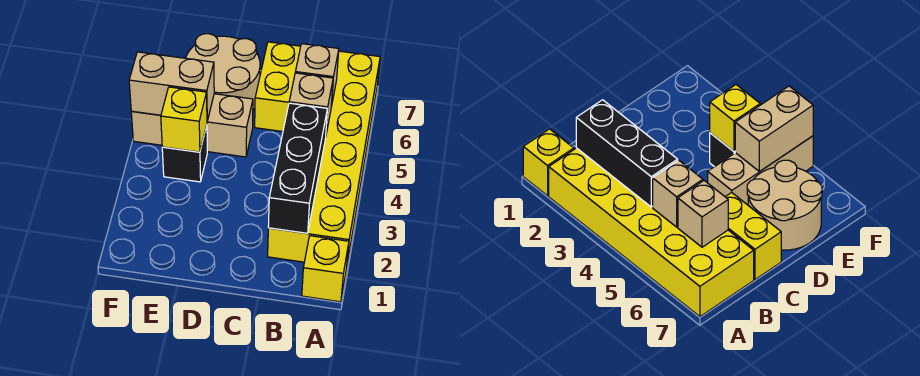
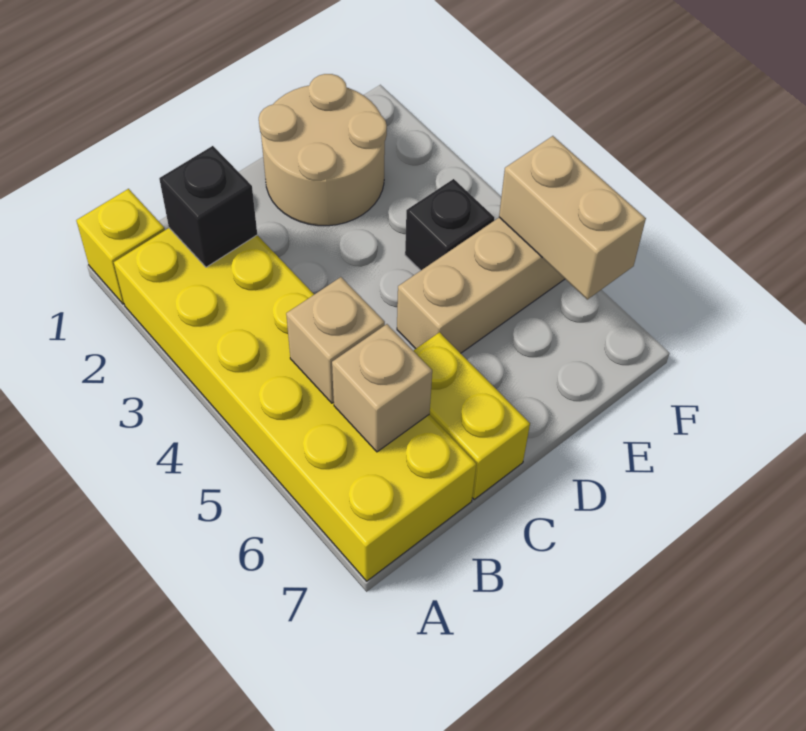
black brick B2:B4 level 2 -> black brick B2 level 2
tan round brick D6:E7 level 1 -> tan round brick D1:E2 level 1
yellow brick E4 level 2 -> none
tan brick E5:F5 level 2 -> tan brick F5:F6 level 2

